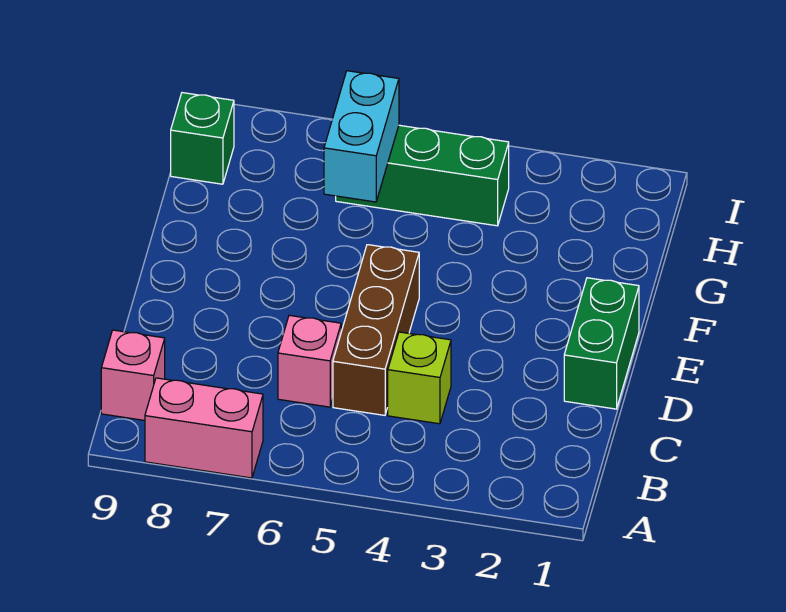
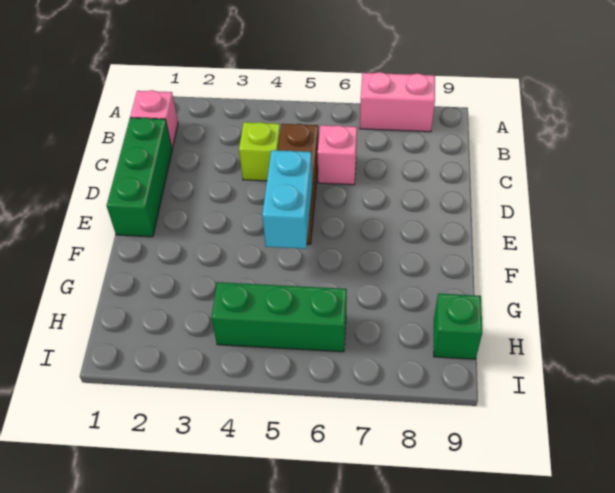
pink brick B9 level 1 -> pink brick B1 level 1
green brick D1:E1 level 1 -> green brick C1:E1 level 1
cyan brick G6:H6 level 2 -> cyan brick E5:F5 level 2

